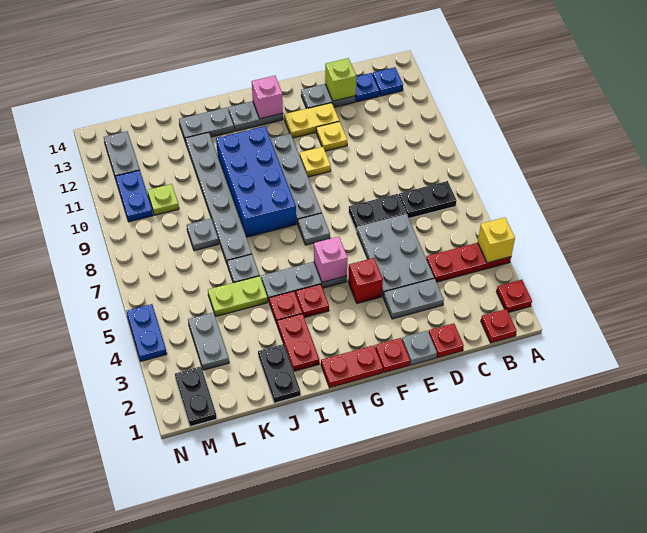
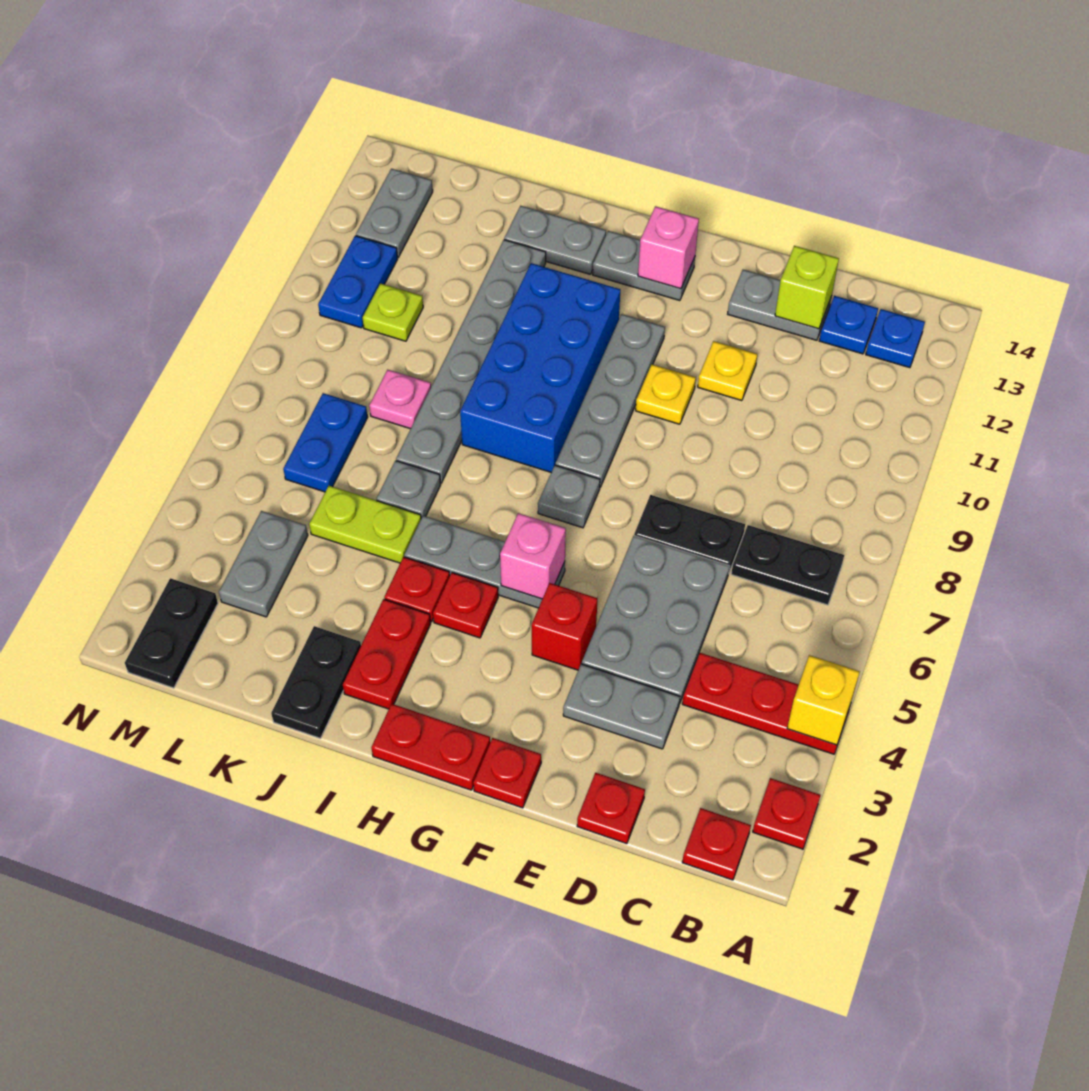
grey plate E1 level 1 -> none
yellow plate E12:F12 level 1 -> none
grey plate K8 level 1 -> pink plate K8 level 1
blue plate N4:N5 level 1 -> blue plate L6:L7 level 1

